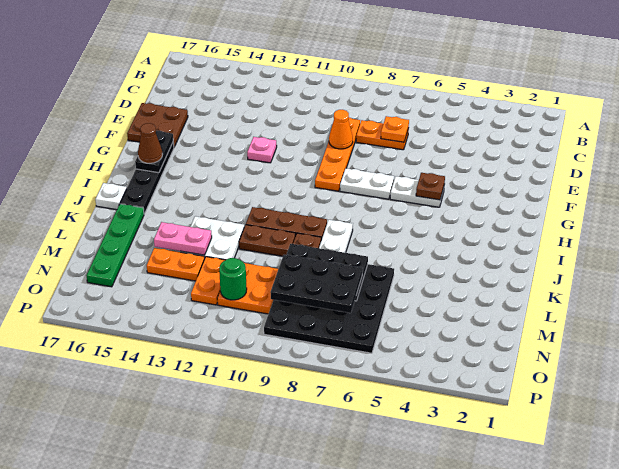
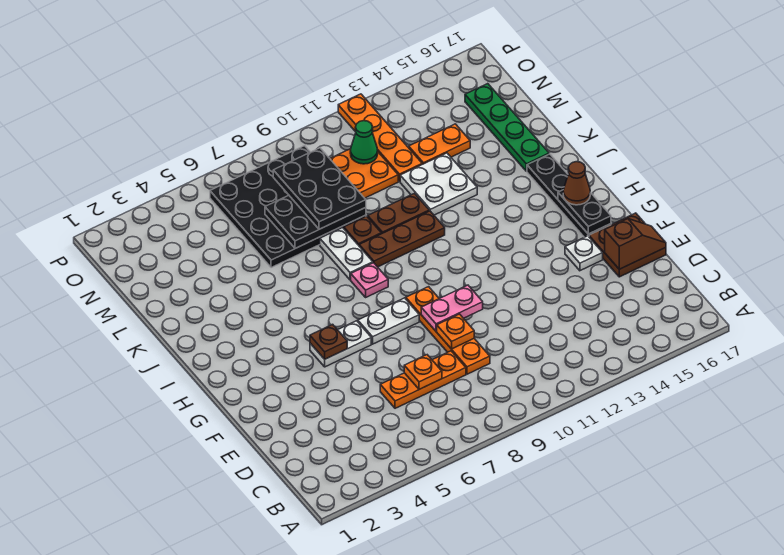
orange plate D7:D8 level 1 -> orange plate D6:D8 level 1
orange cone E9 level 2 -> orange plate E9 level 2
none -> brown slope E16:E17 level 2 top 16
pink plate F12 level 1 -> pink plate I8 level 1
white plate J17 level 1 -> white plate F15 level 1
pink plate L13:L14 level 2 -> pink plate F9:F10 level 2
black plate M7:N9 level 3 -> black plate L8:N9 level 3
orange plate M12:N12 level 1 -> orange plate M12:P12 level 1
green round brick N11 level 2 -> green cone N11 level 2

